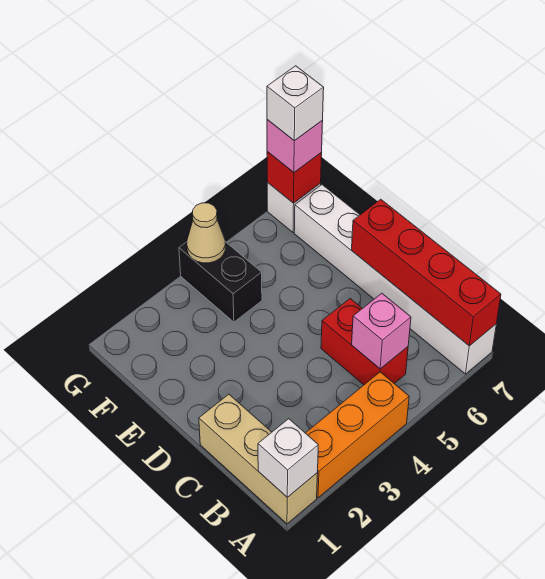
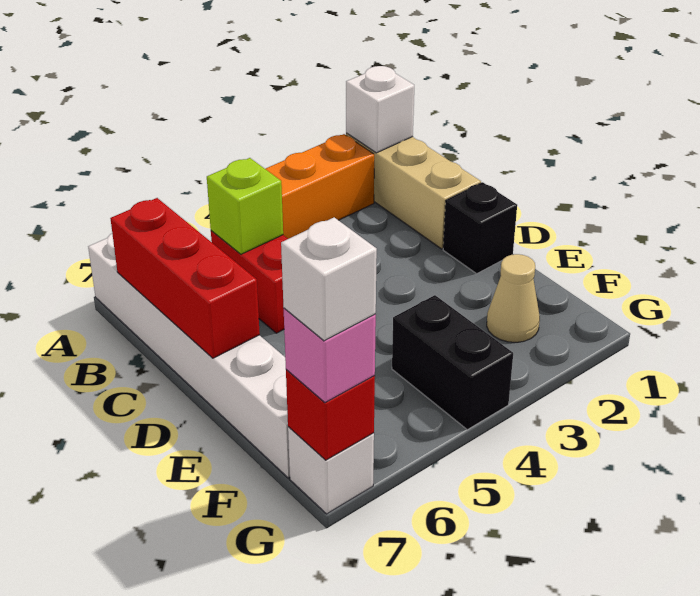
red brick A7:D7 level 2 -> red brick B7:D7 level 2
pink brick B5 level 2 -> lime brick B5 level 2
none -> black brick D1 level 1
tan cone G4 level 2 -> tan cone F2 level 1

